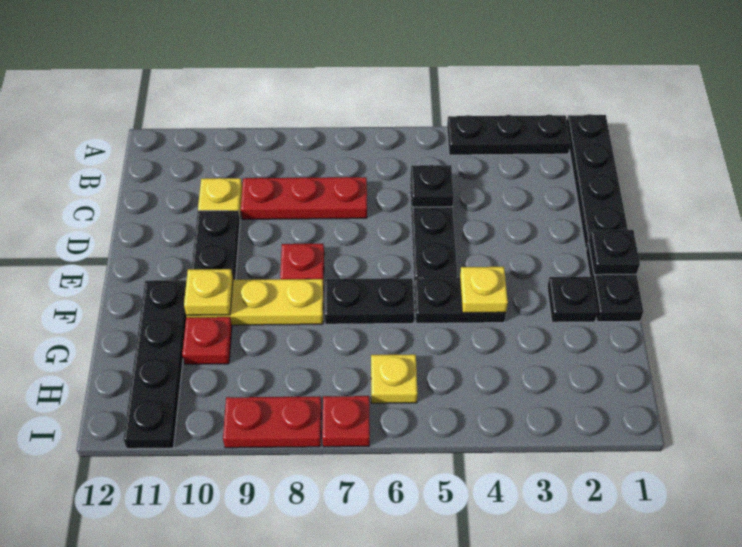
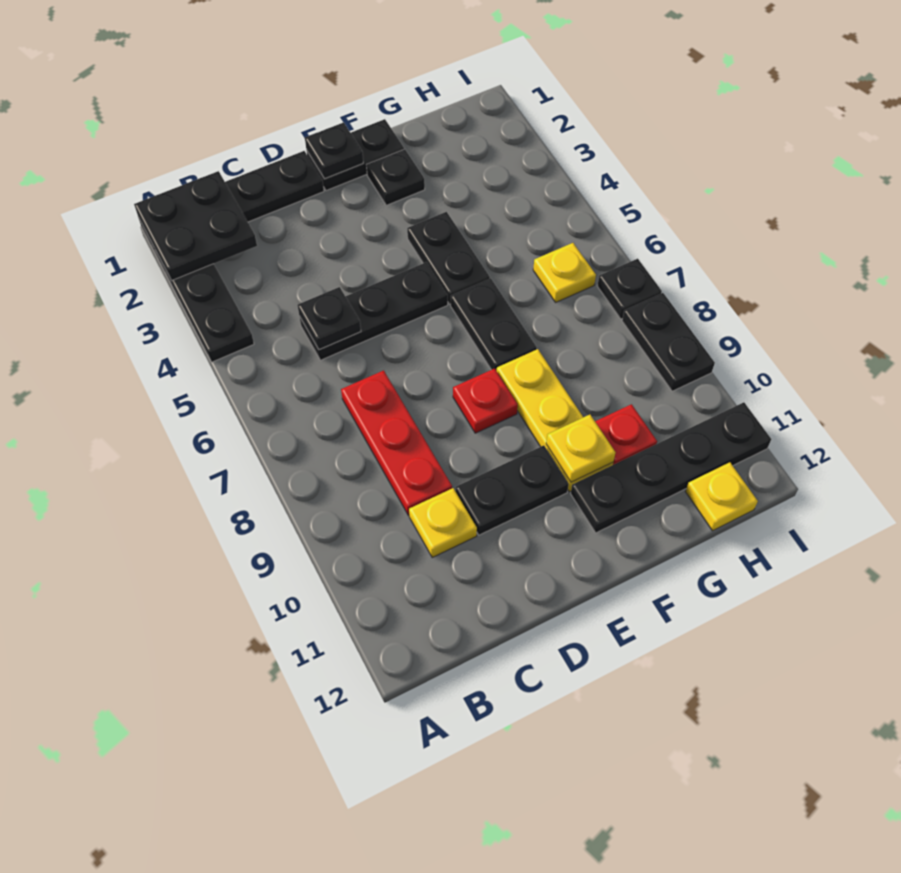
none -> black plate A1:B2 level 2
yellow plate F4 level 2 -> yellow plate H12 level 1
red plate I7 level 1 -> black plate I7 level 1
red plate I8:I9 level 1 -> black plate I8:I9 level 1

